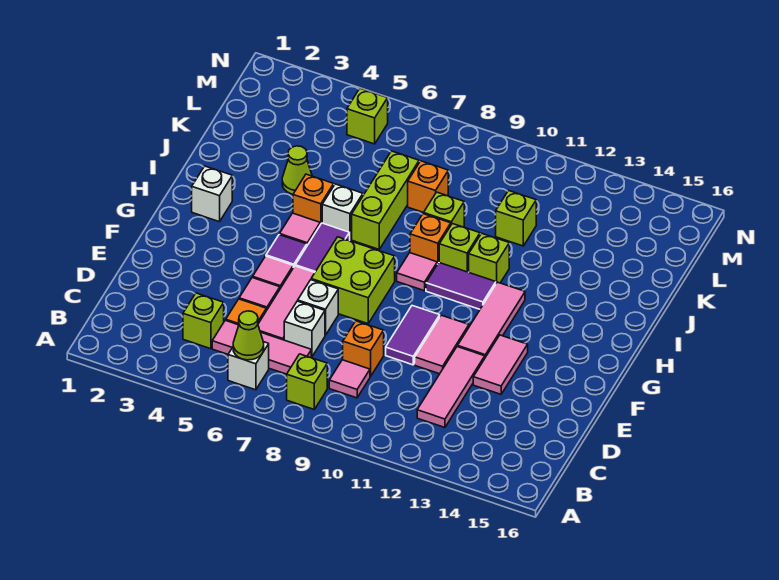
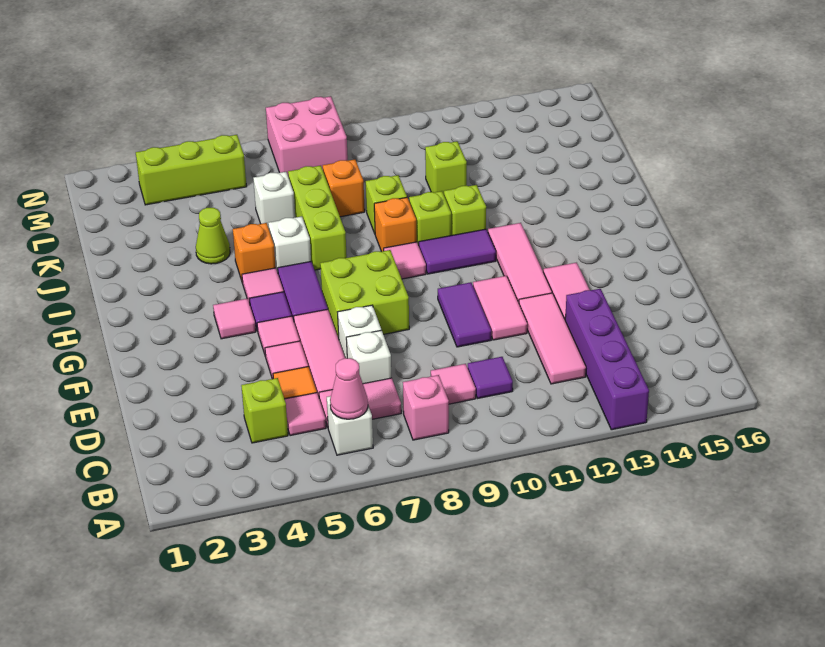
none -> purple brick A13:D13 level 1
lime cone B6 level 2 -> pink cone B6 level 2
lime brick B8 level 1 -> pink brick B8 level 1
none -> purple tile C10 level 1
orange brick D9 level 1 -> none
none -> pink tile G4 level 1
white brick H2 level 1 -> white brick K6 level 1
lime brick M5 level 1 -> lime brick M3:M5 level 1
none -> pink brick M7:N8 level 1

